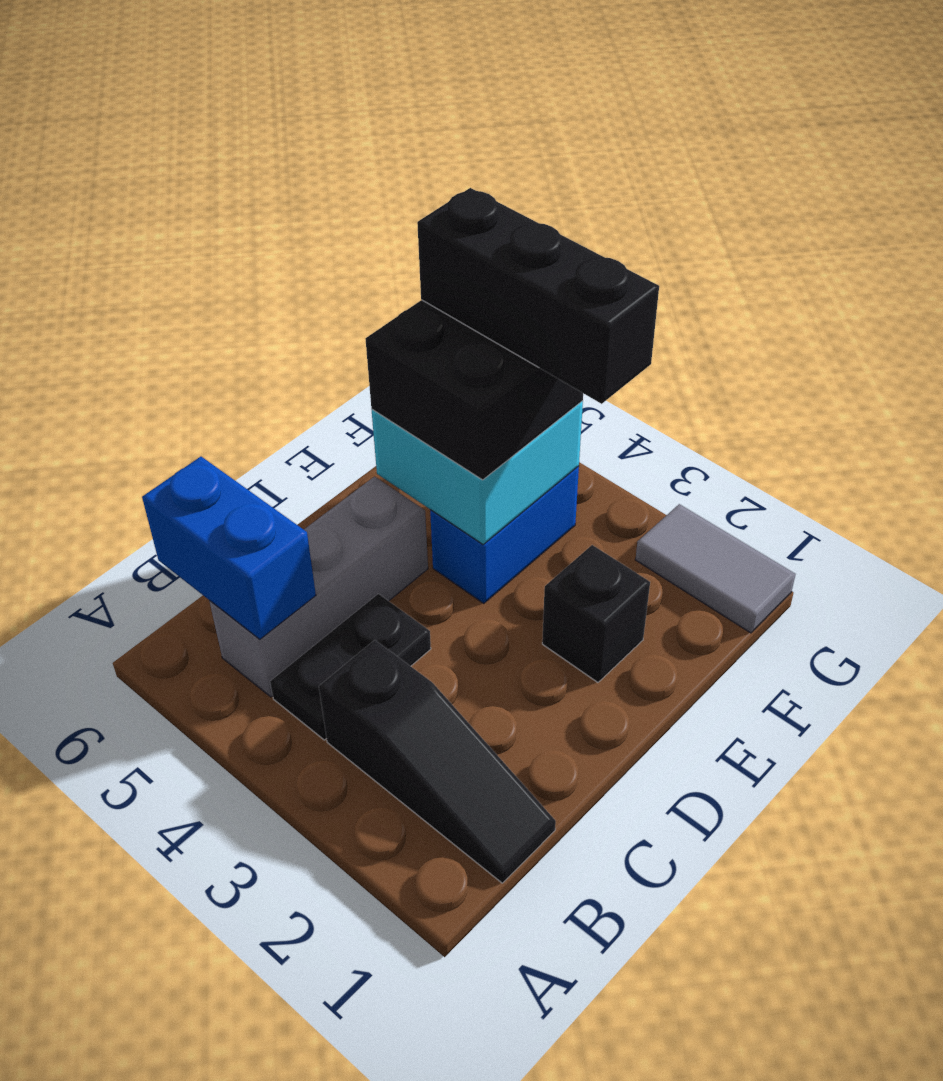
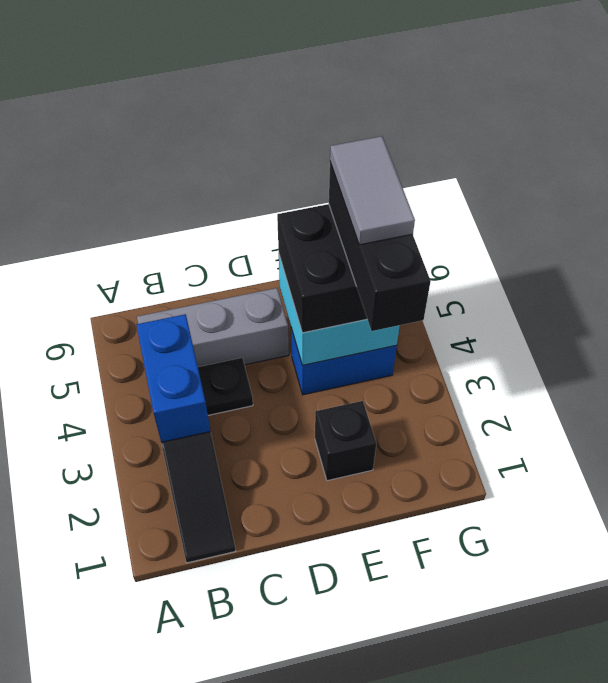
blue brick B5:B6 level 2 -> blue brick B3:B4 level 2
grey tile G1:G2 level 1 -> grey tile F4:F5 level 5

